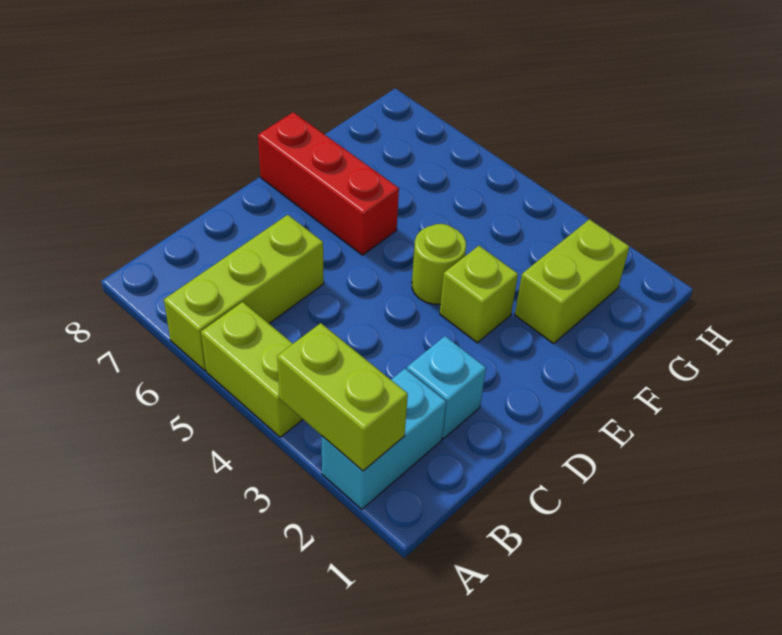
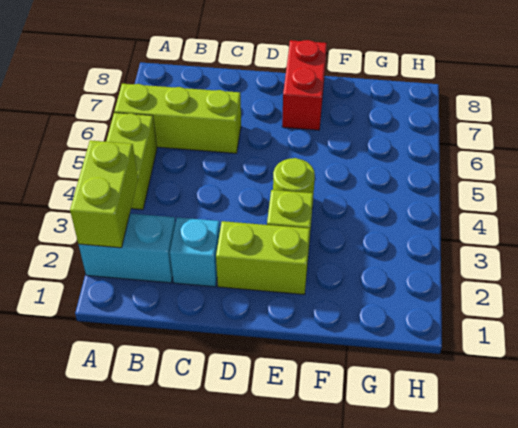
red brick E6:E8 level 1 -> red brick E7:E8 level 1
lime brick F2:G2 level 1 -> lime brick D2:E2 level 1

